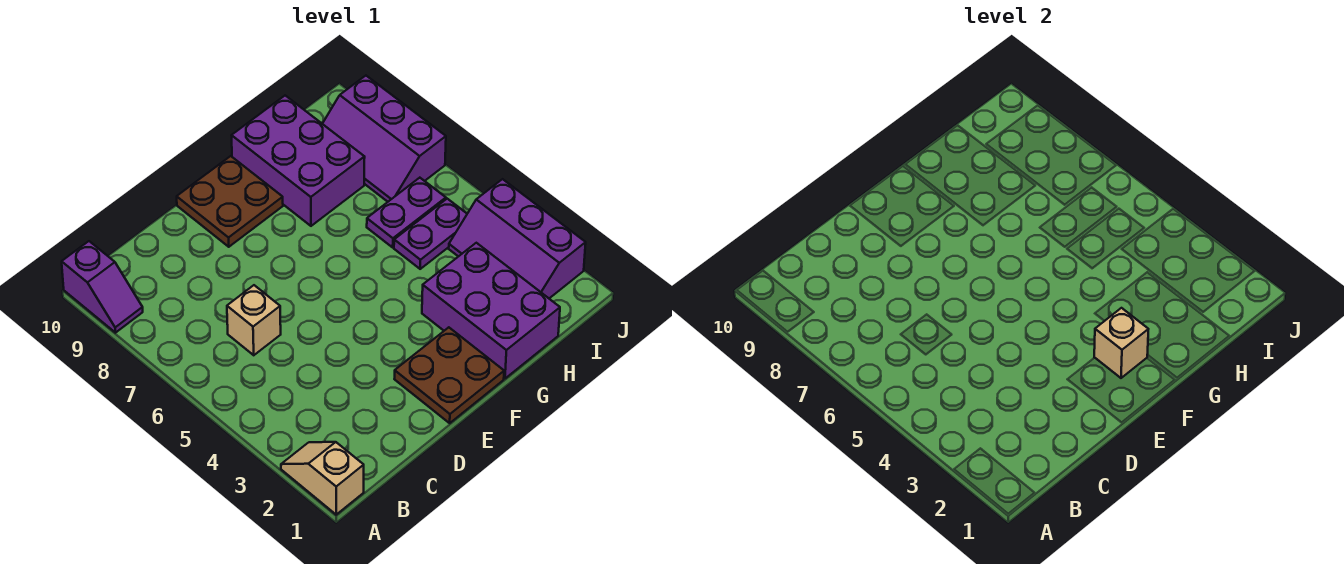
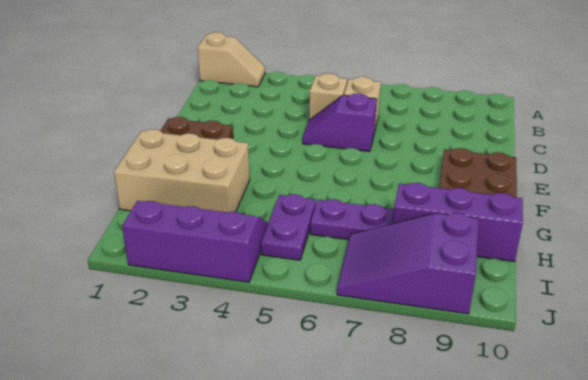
purple slope A9:A10 level 1 top 10 -> purple slope D5:D6 level 1 top 6
tan brick F2 level 2 -> tan brick C5 level 1
purple brick G1:H3 level 1 -> tan brick G1:H3 level 1
purple brick G8:H10 level 1 -> purple brick H8:H10 level 1
purple plate H6:I6 level 1 -> purple plate H6:H7 level 1
purple slope I7:J9 level 1 top J -> purple slope I7:J9 level 1 top 9

